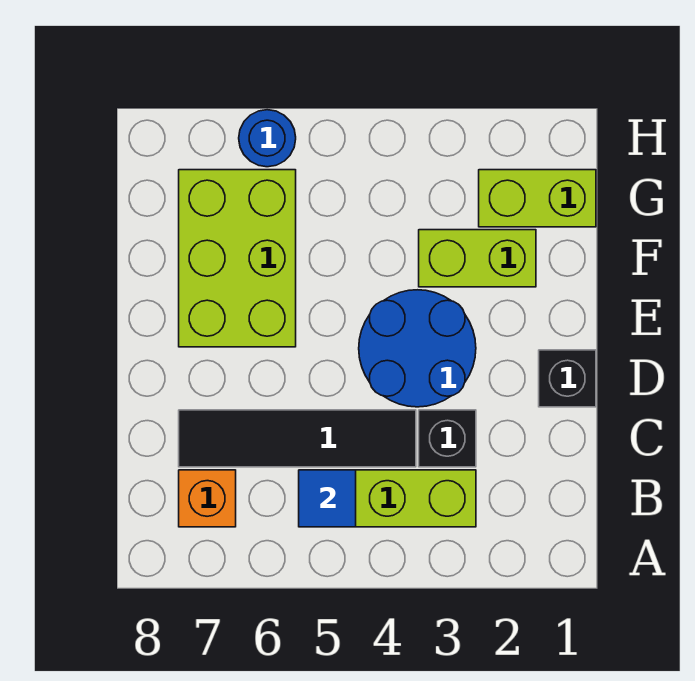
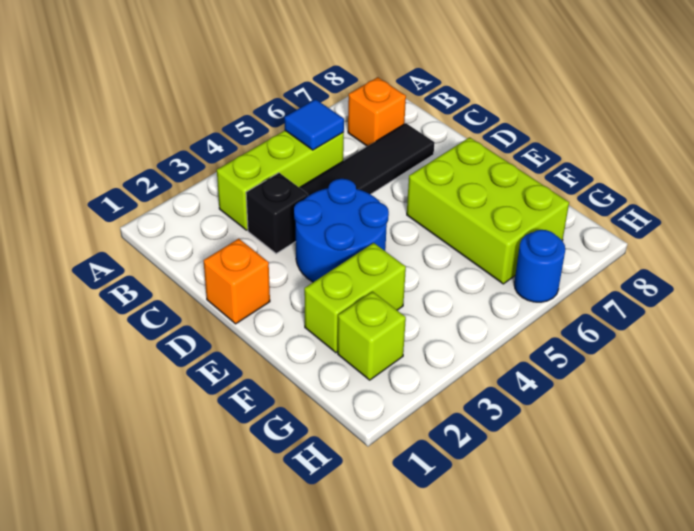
black brick D1 level 1 -> orange brick D1 level 1
lime brick G1:G2 level 1 -> lime brick G2 level 1

